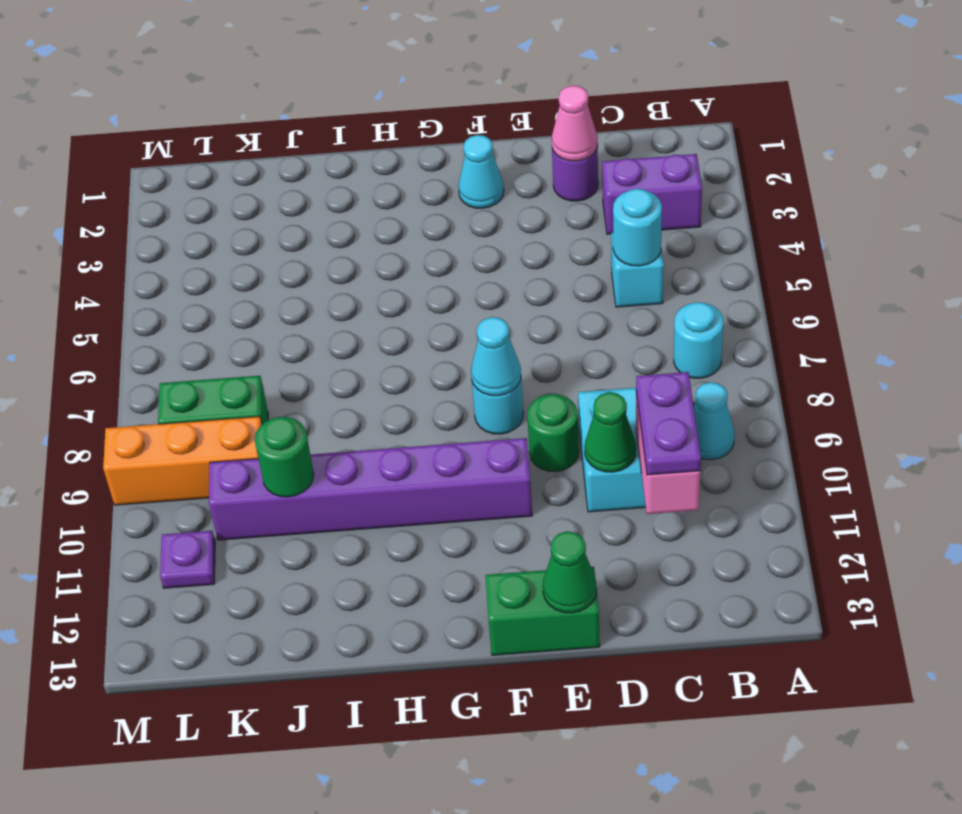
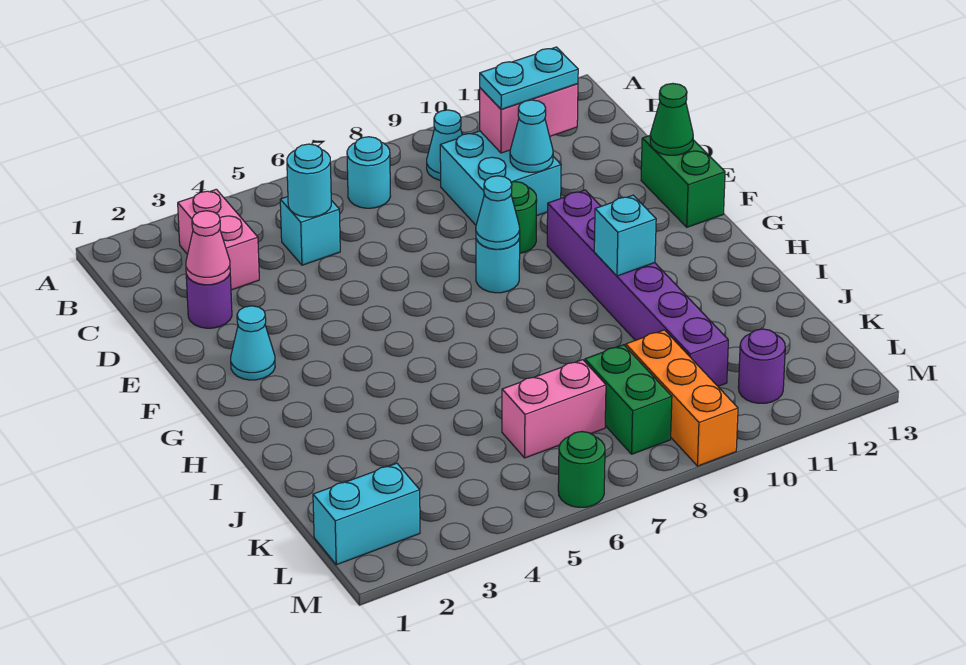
purple brick B3:C3 level 1 -> pink brick B3:C3 level 1
purple plate C10:C11 level 3 -> cyan plate C10:C11 level 3
green cone D10 level 2 -> cyan cone D10 level 2
none -> cyan brick H10 level 2
green round brick J10 level 2 -> green round brick M6 level 1
none -> pink brick K6:K7 level 1
none -> cyan brick L1:L2 level 1
purple plate L11 level 1 -> purple round brick L11 level 1

